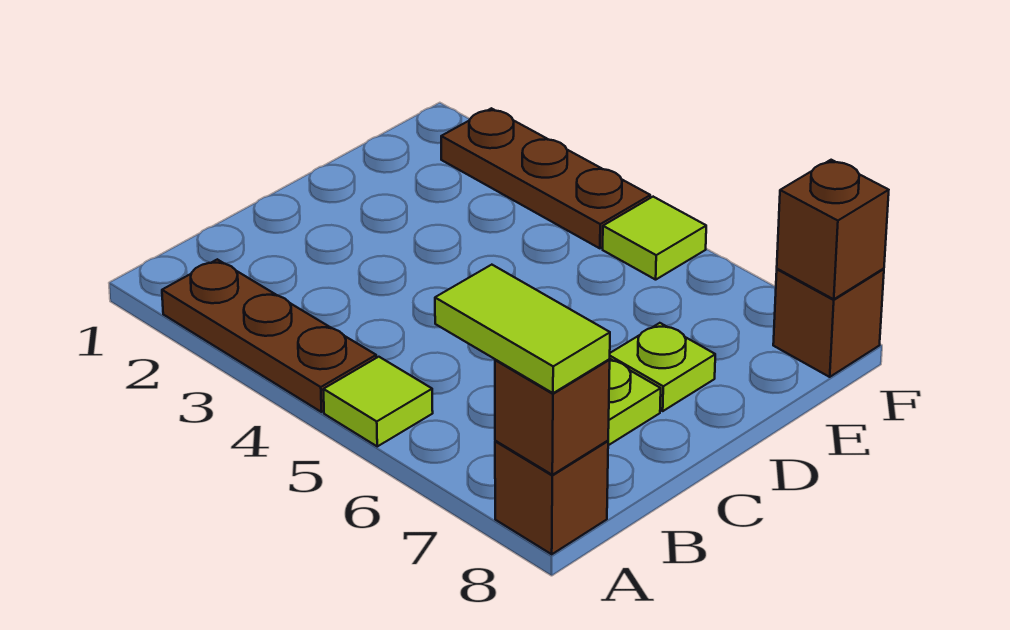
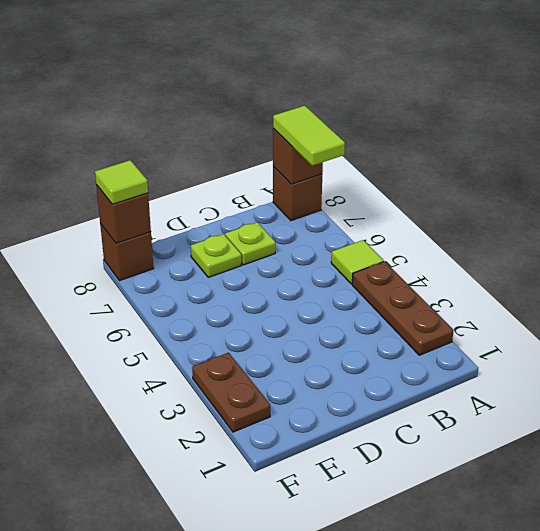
brown plate F2:F4 level 1 -> brown plate F2:F3 level 1
lime tile F5 level 1 -> lime tile F8 level 3

